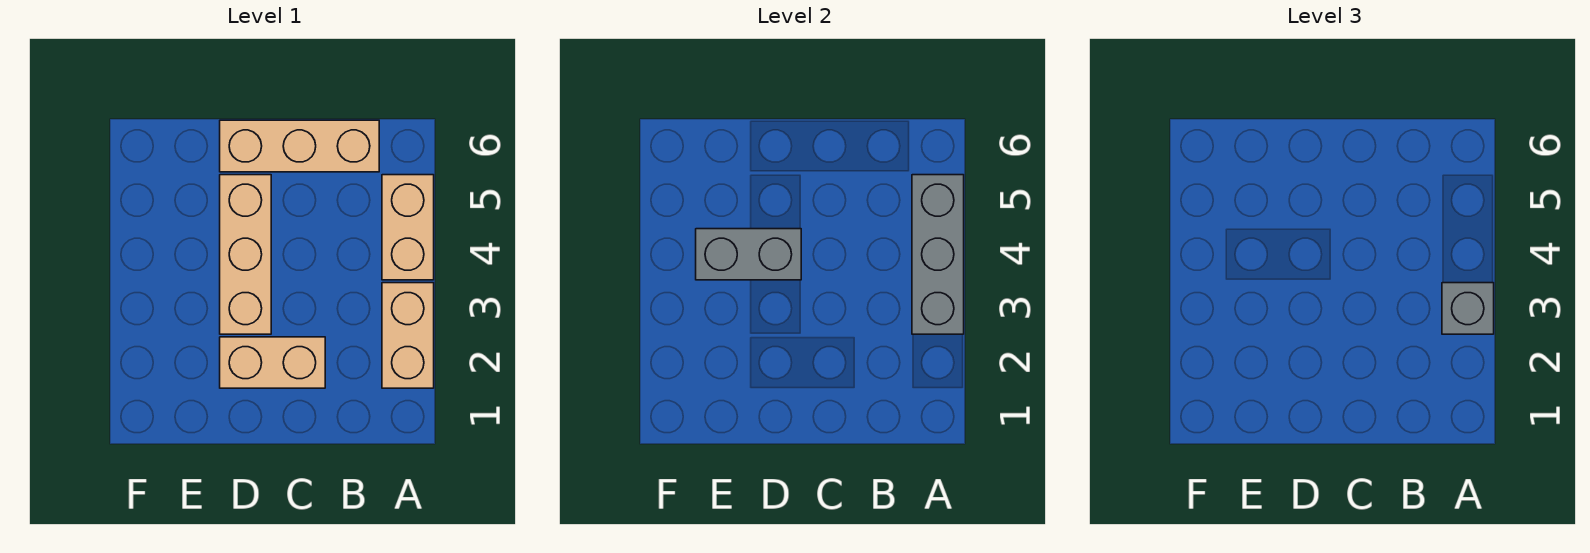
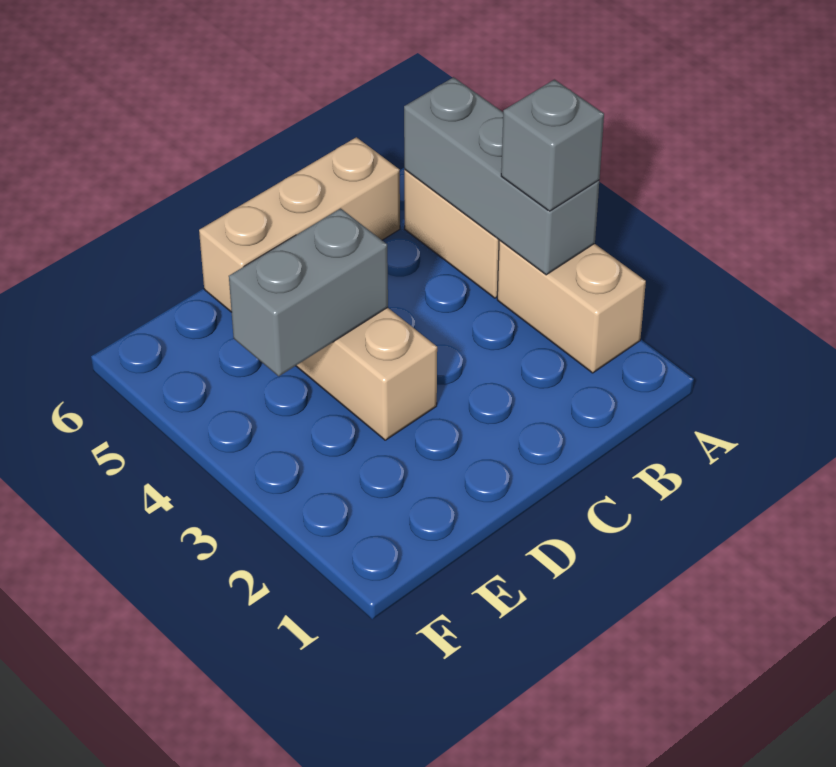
tan brick C2:D2 level 1 -> none

